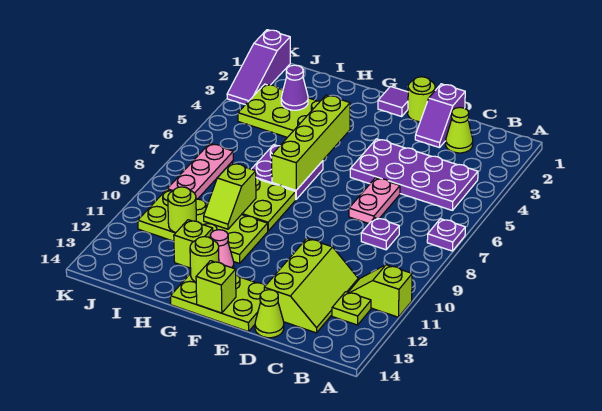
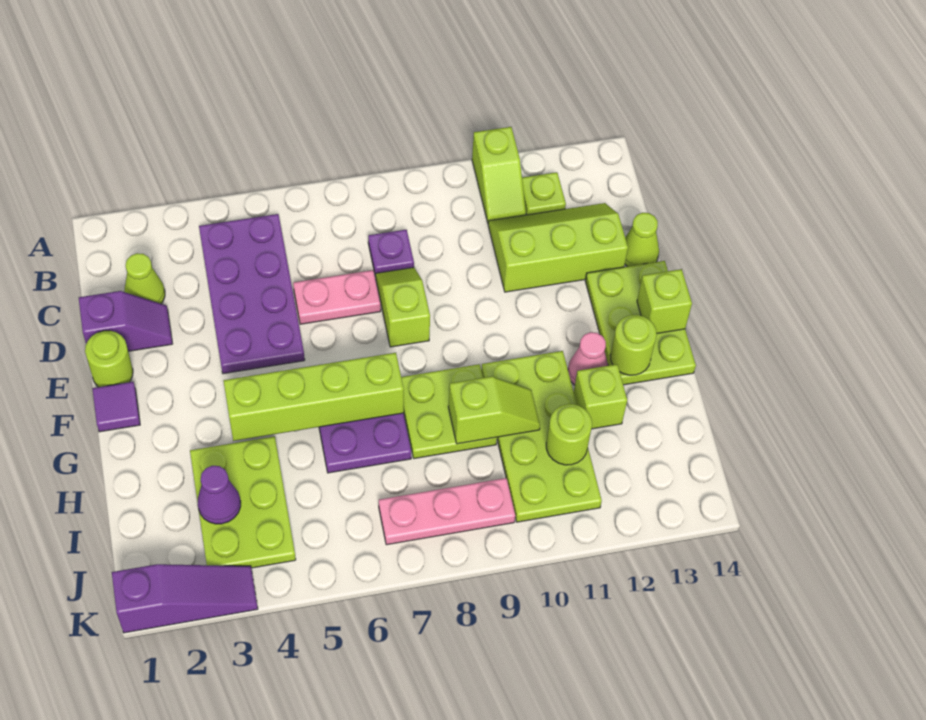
purple plate A7 level 1 -> none
none -> lime slope D8:E8 level 1 top E

